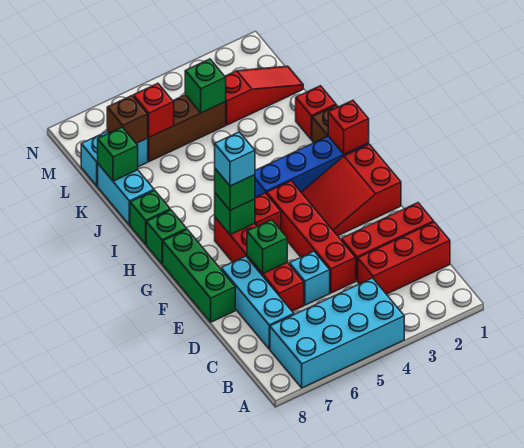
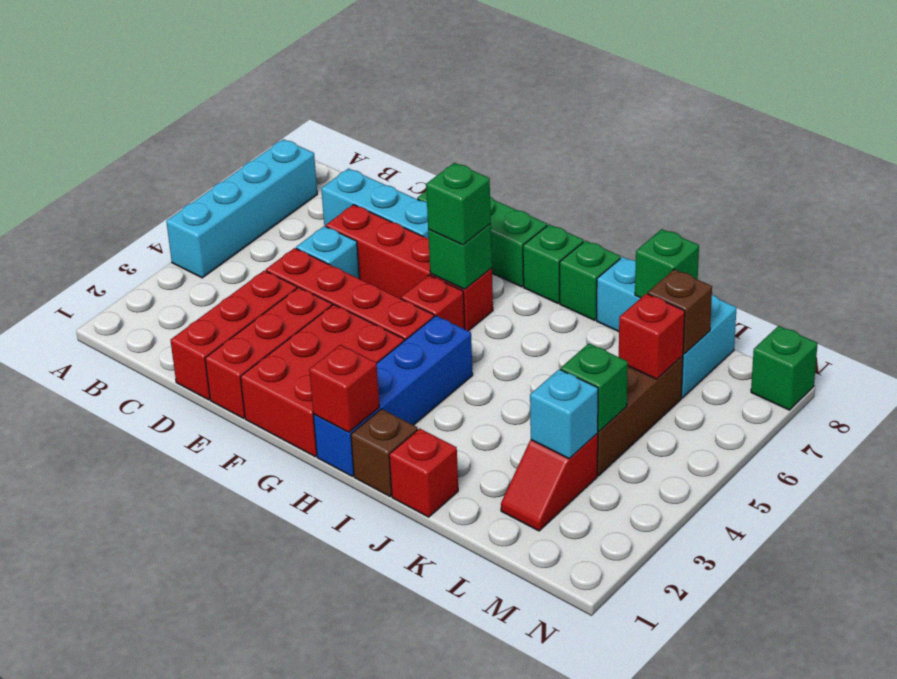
cyan brick A4:B7 level 1 -> cyan brick A4:A7 level 1
red brick C1:C3 level 1 -> red brick E1:E3 level 1
green brick E6 level 2 -> green brick N8 level 1
red slope F1:G3 level 1 top 1 -> red brick F1:G3 level 1
cyan brick G6 level 4 -> cyan brick L3 level 2
red slope L1:L3 level 1 top 3 -> red slope L2:L3 level 1 top 3

